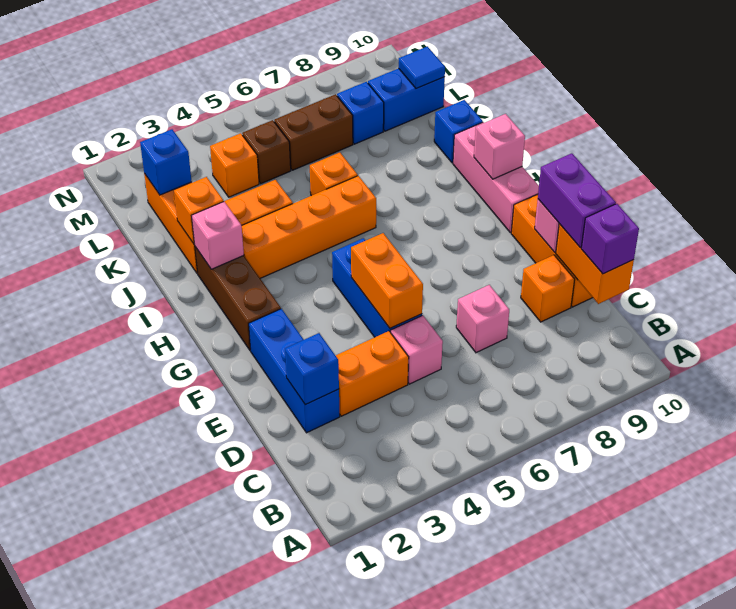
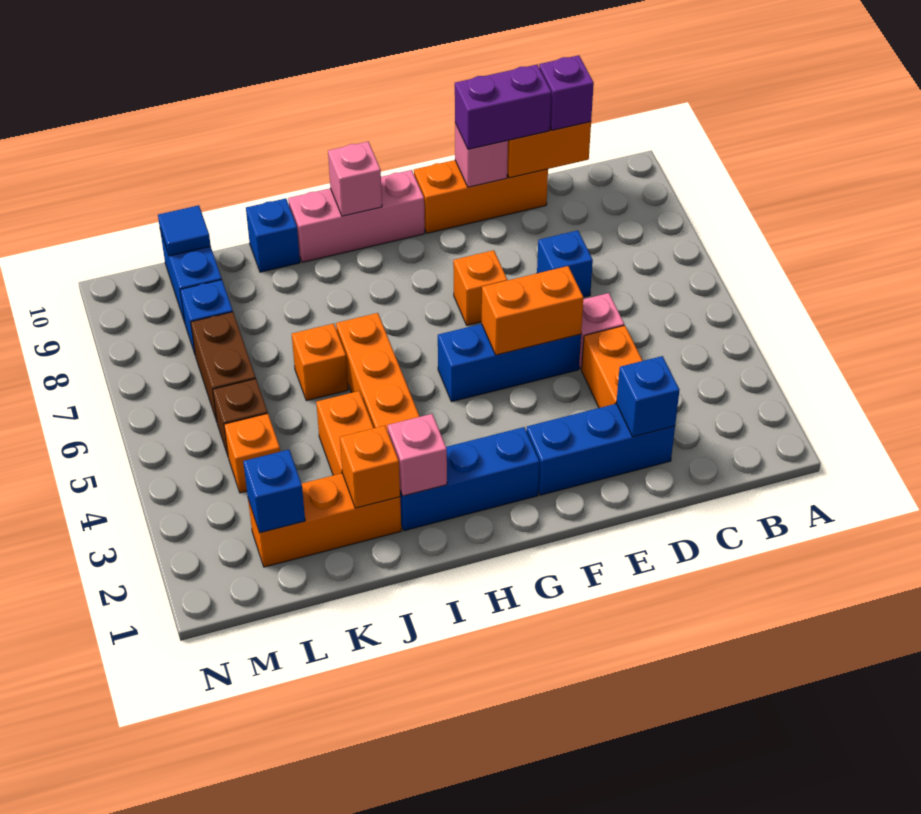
pink brick D7 level 1 -> blue brick D7 level 1
orange brick D9 level 1 -> orange brick F7 level 1
brown brick G2:I2 level 1 -> blue brick G2:I2 level 1

